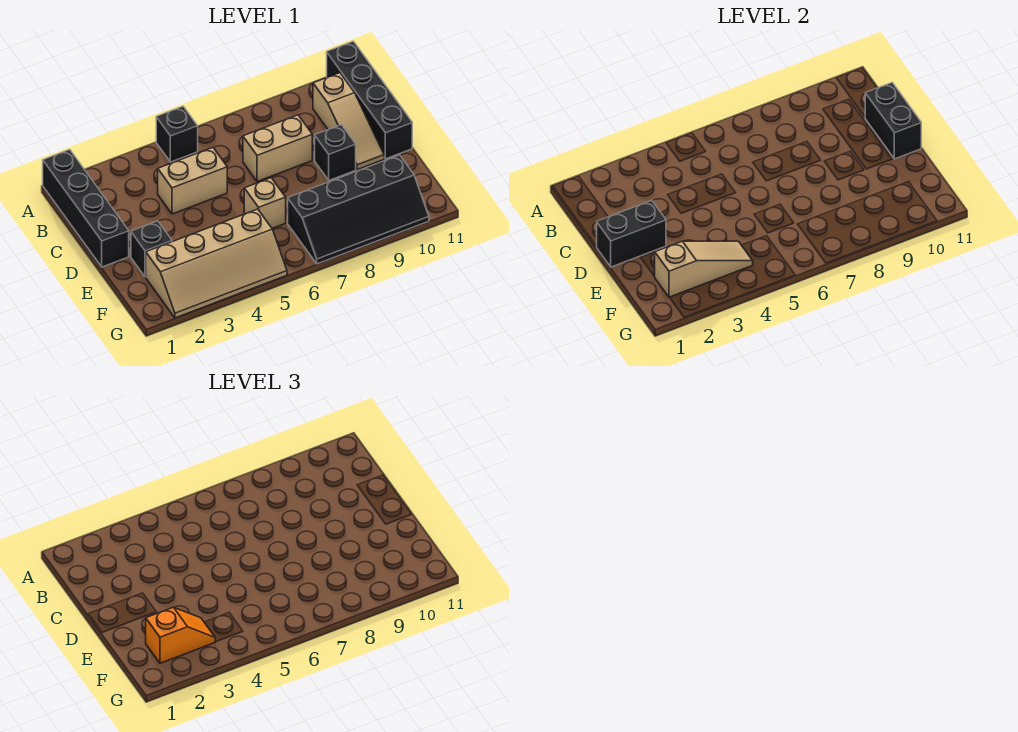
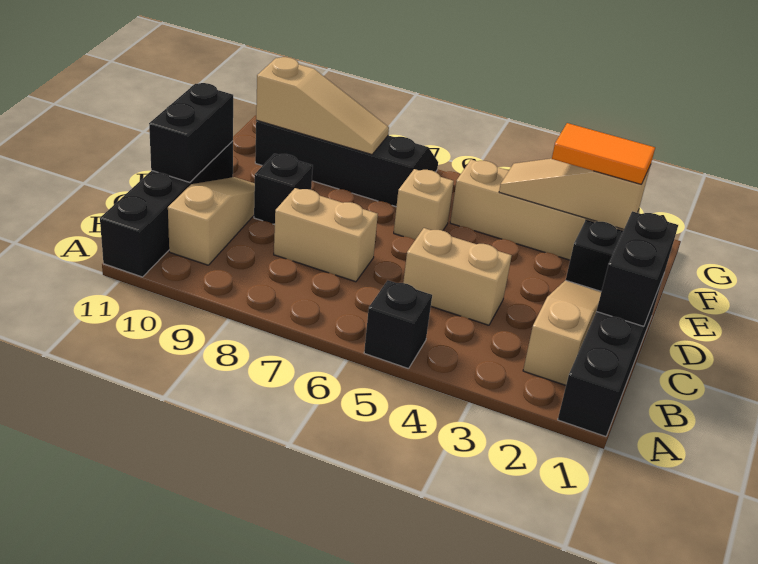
none -> tan slope B2:D2 level 1 top B
black brick D1:D2 level 2 -> black brick C1:D1 level 2
orange slope F2:F3 level 3 top 2 -> orange tile F2:F3 level 3
none -> tan slope F8:F10 level 2 top 10

